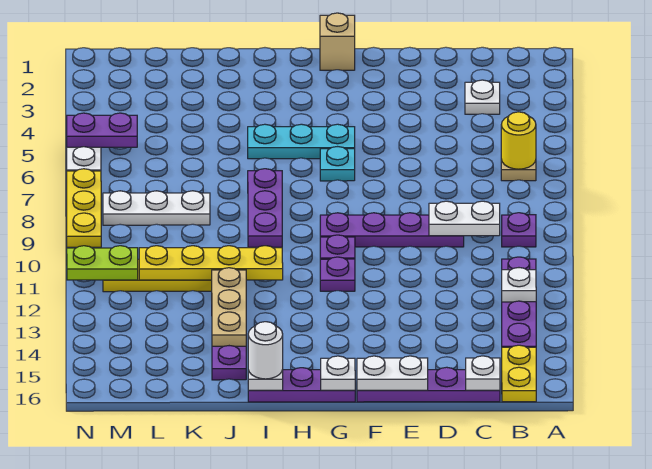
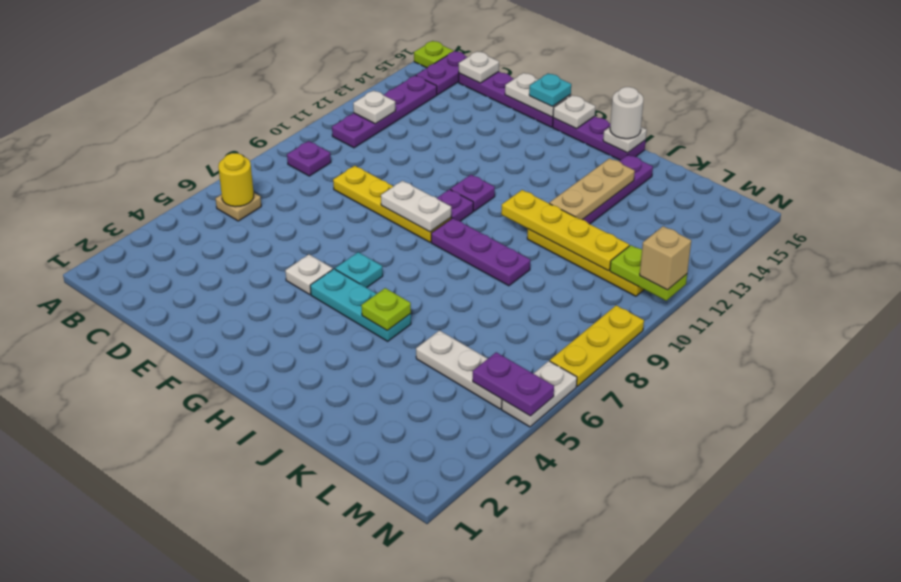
none -> lime plate A16 level 1
yellow plate B15:B16 level 1 -> purple plate B15:B16 level 1
white plate C3 level 1 -> white plate F5 level 1
white plate C9:D9 level 2 -> white plate F9:G9 level 2
purple plate D9:G9 level 1 -> yellow plate D9:G9 level 1
none -> cyan plate F16 level 3
tan brick G1 level 1 -> tan brick N11 level 3
none -> lime plate I5 level 2
purple plate I7:I9 level 1 -> purple plate H9:J9 level 1
white plate K8:M8 level 1 -> white plate K5:M5 level 1

